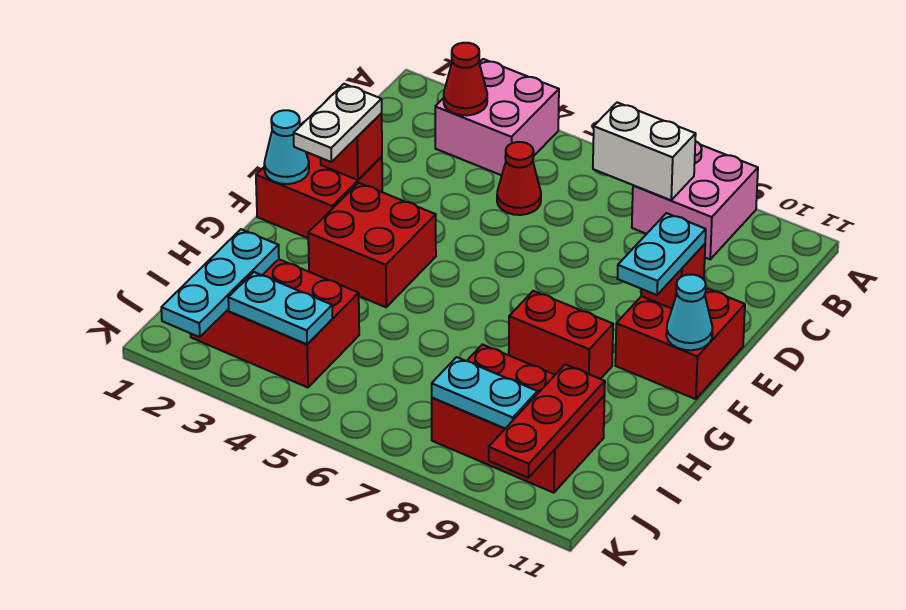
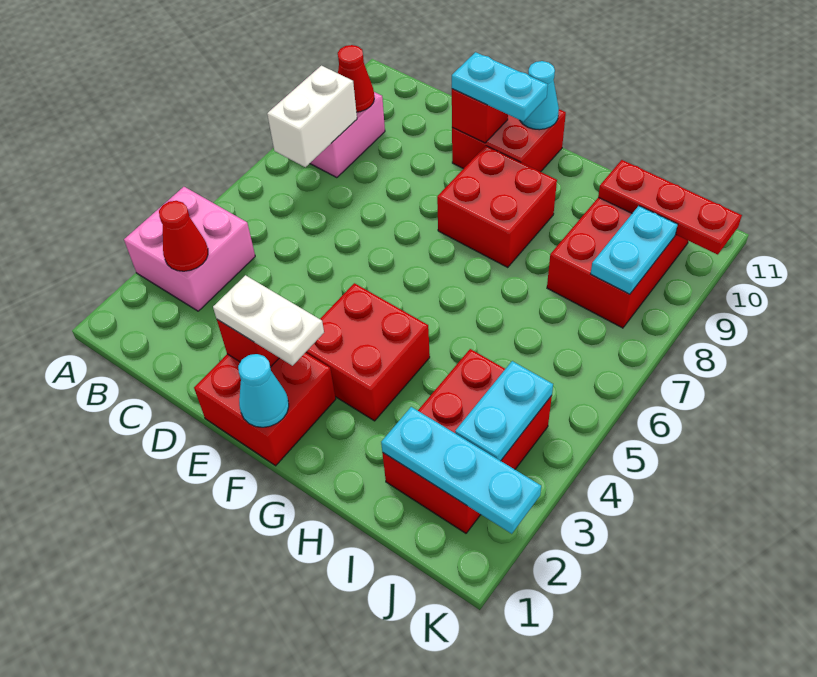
red cone C5 level 1 -> red cone B9 level 2
red brick G8:G9 level 1 -> red brick F8:G9 level 1

